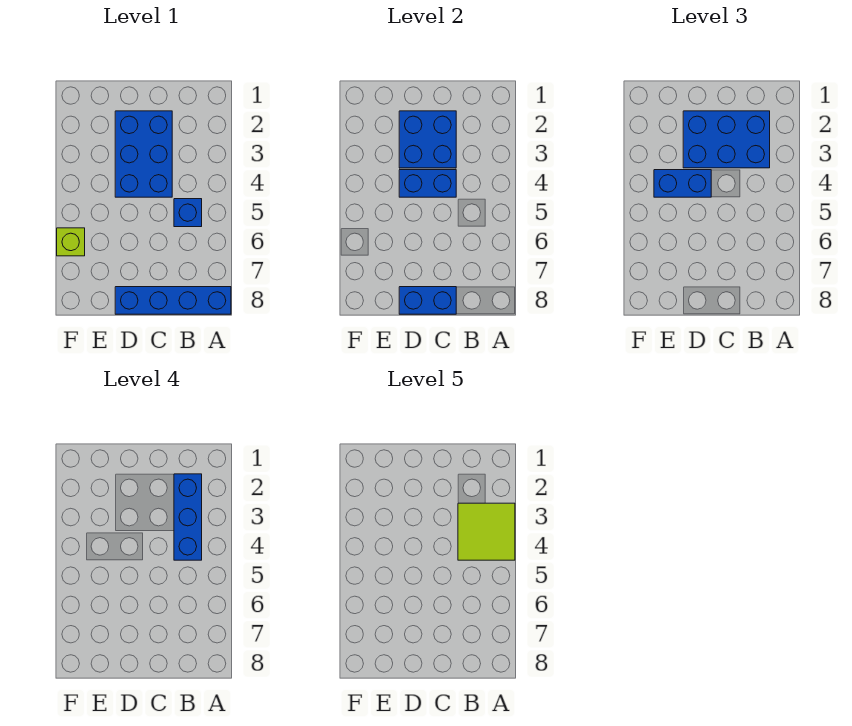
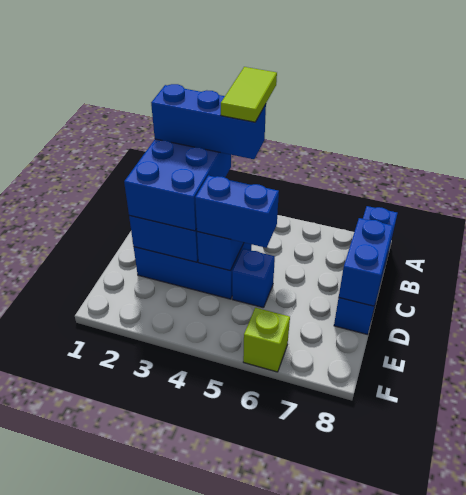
lime tile A3:B4 level 5 -> lime tile A4:B4 level 5
blue brick B5 level 1 -> blue brick D5 level 1
blue brick D4:E4 level 3 -> blue brick D4:D5 level 3

